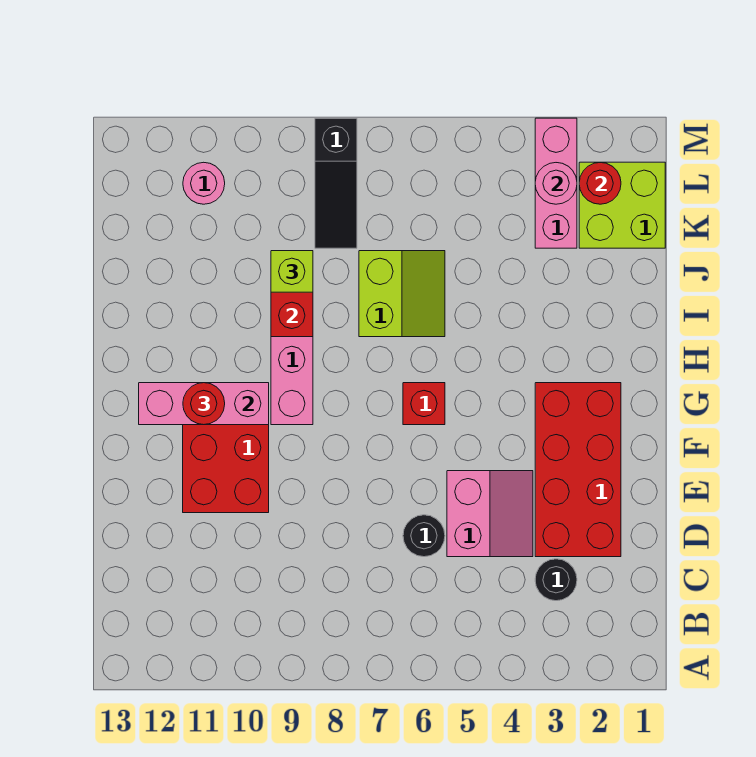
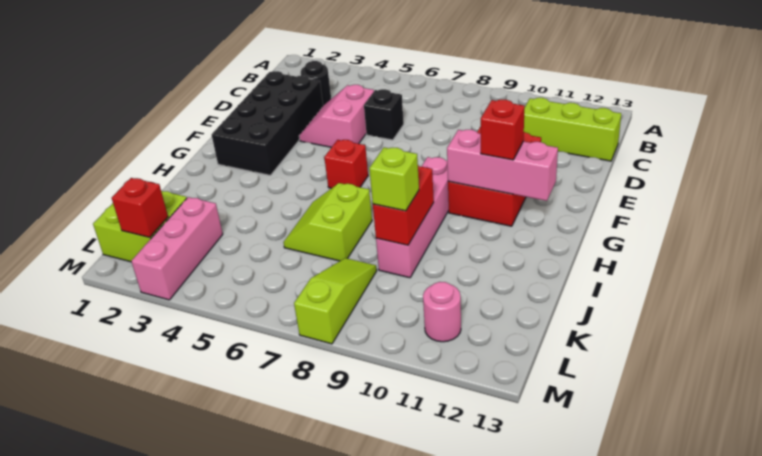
none -> lime brick C11:C13 level 1
red brick D2:G3 level 1 -> black brick D2:G3 level 1
black round brick D6 level 1 -> black brick D6 level 1
red round brick G11 level 3 -> red brick G11 level 3
black slope K8:M8 level 1 top M -> lime slope K8:M8 level 1 top M
red round brick L2 level 2 -> red brick L2 level 2
pink round brick L3 level 2 -> none

